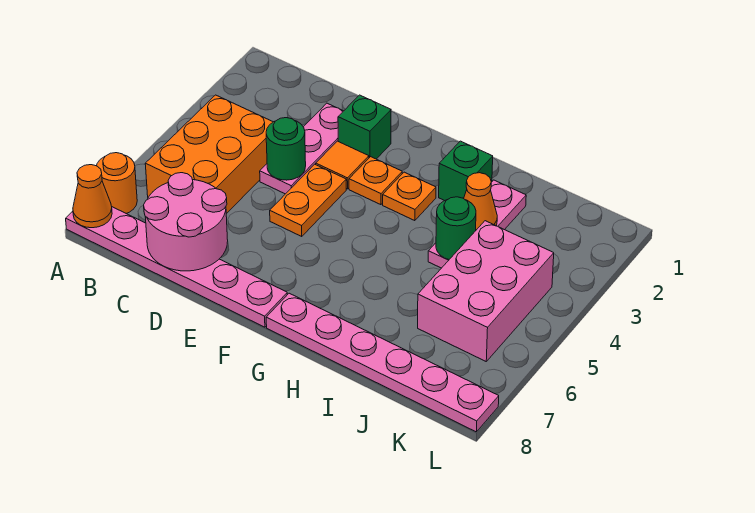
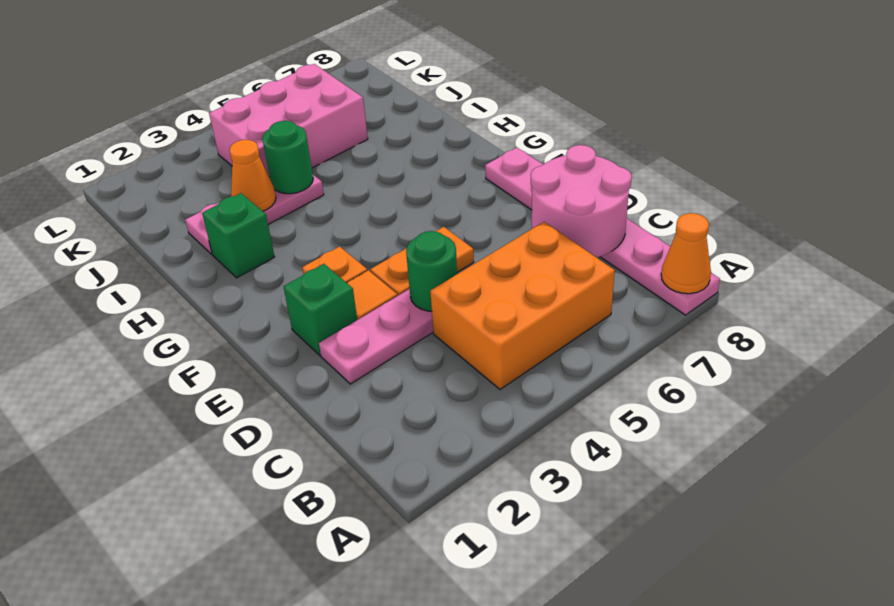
orange round brick A7 level 1 -> none
orange plate G3 level 1 -> none
pink plate G8:L8 level 1 -> none

